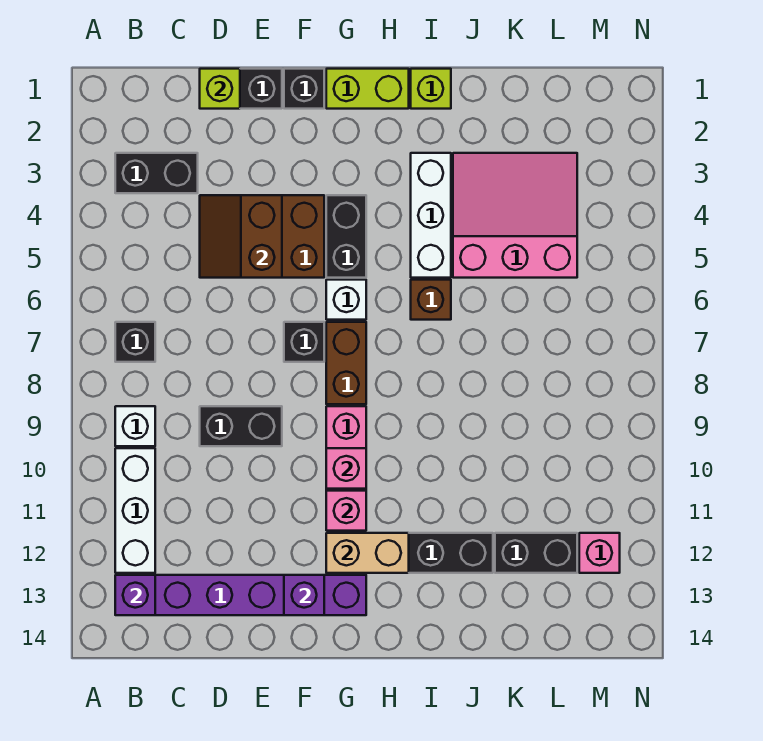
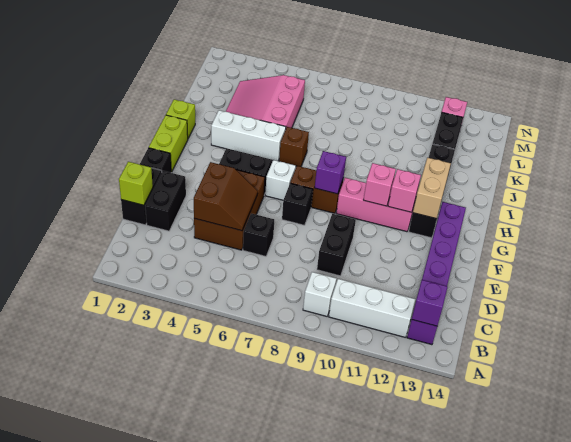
black brick B3:C3 level 1 -> black brick D2:E2 level 1
black brick B7 level 1 -> black brick D6 level 1
brown slope D4:E5 level 2 top E -> brown slope D4:E5 level 2 top 4
purple brick F13 level 2 -> purple brick G8 level 2

